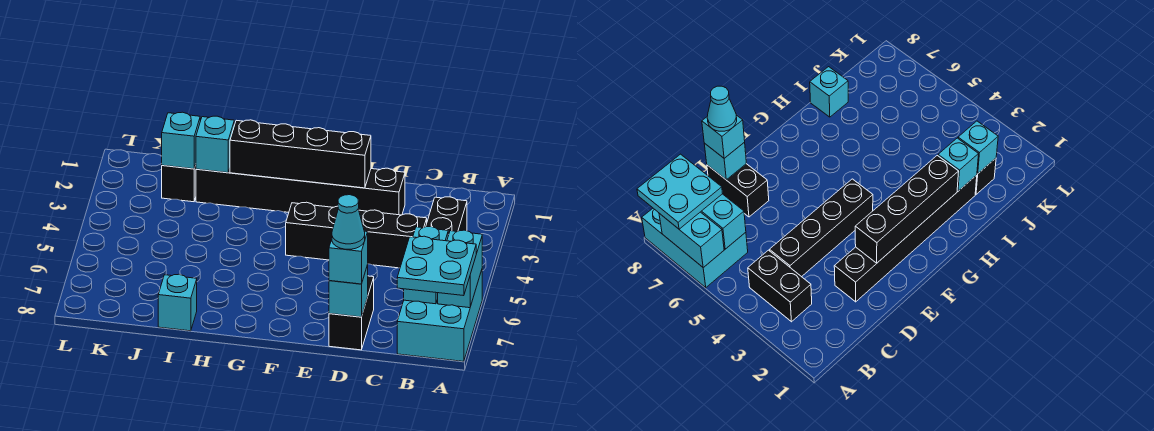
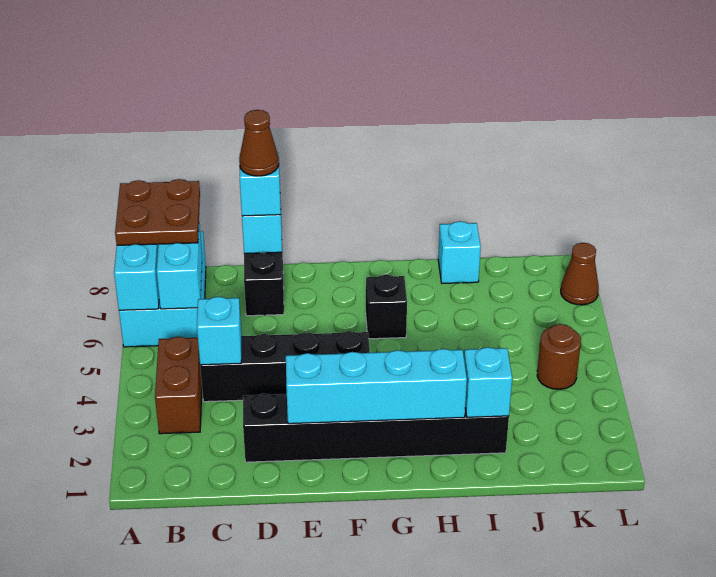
cyan plate A7:B8 level 3 -> brown plate A7:B8 level 3
black brick B3:B4 level 1 -> brown brick B3:B4 level 1
cyan cone D8 level 4 -> brown cone D8 level 4
black brick E2:H2 level 2 -> cyan brick E2:H2 level 2
black brick J2 level 1 -> black brick G6 level 1
cyan brick J2 level 2 -> cyan brick C4 level 2
none -> brown round brick K4 level 1
none -> brown cone L7 level 1

